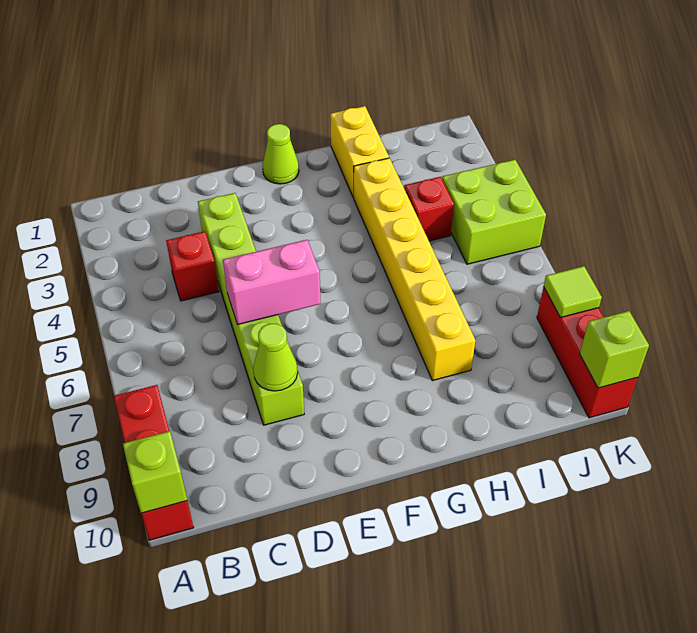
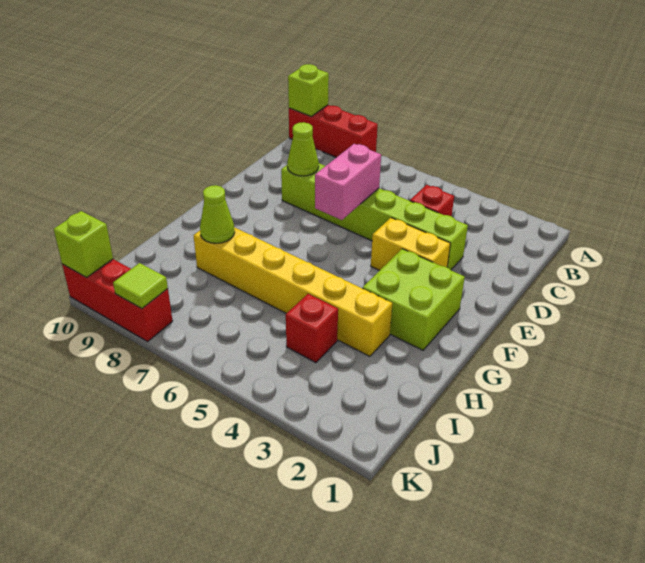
lime cone F1 level 1 -> lime cone H8 level 2
yellow brick H1:H2 level 1 -> yellow brick E3:E4 level 1
lime brick J4:K5 level 1 -> lime brick F2:G3 level 1

